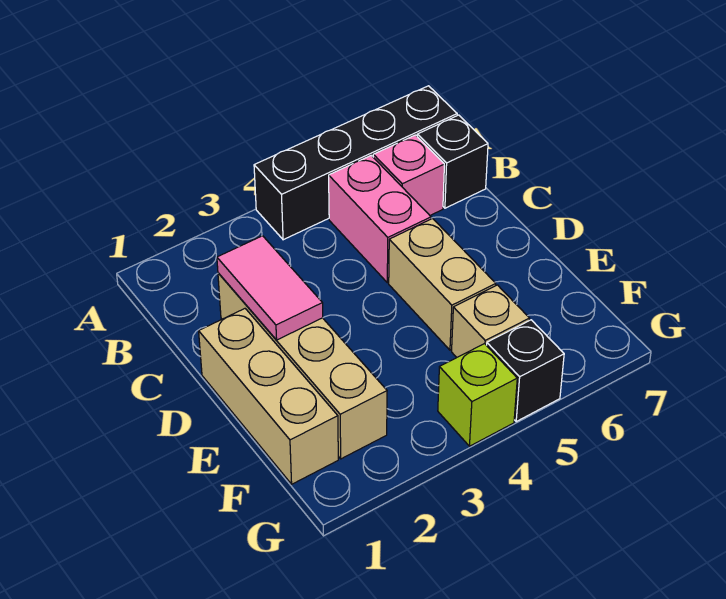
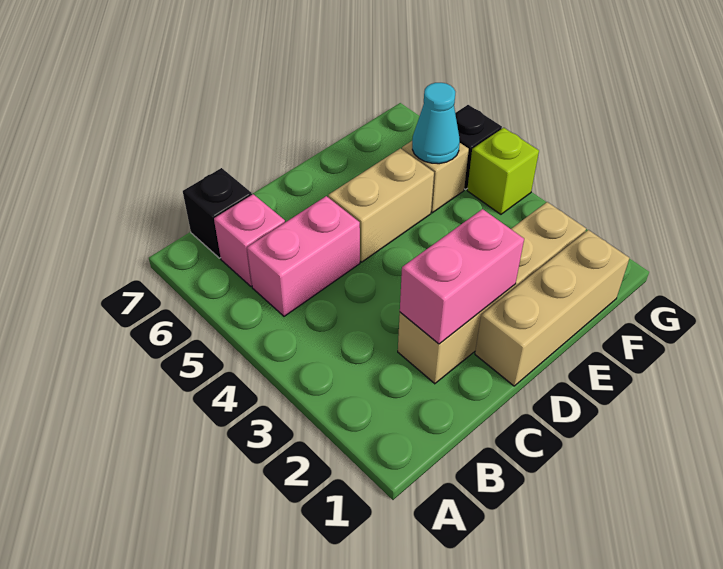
black brick A4:A7 level 1 -> none
pink tile C2:D2 level 2 -> pink brick C2:D2 level 2
none -> cyan cone F5 level 2

